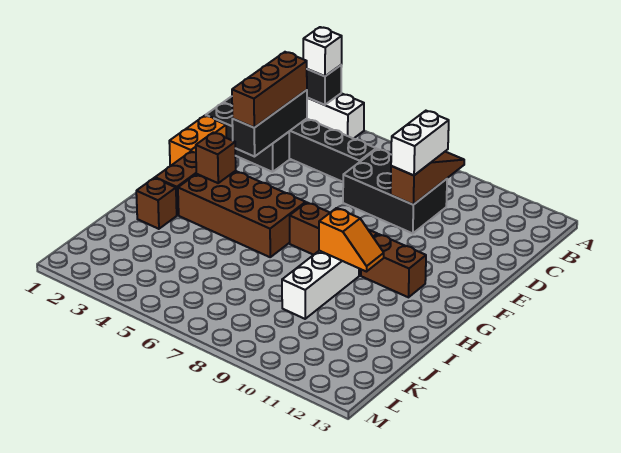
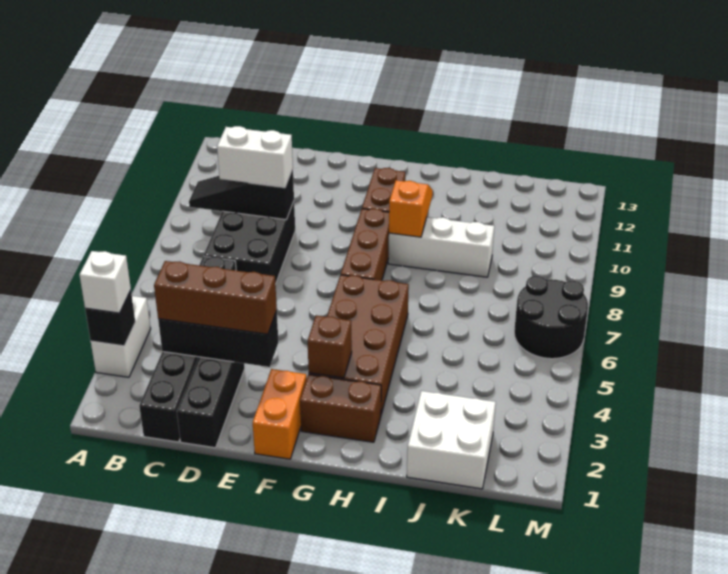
brown slope B9:D9 level 2 top D -> black slope B9:D9 level 2 top D
orange brick E1:F1 level 1 -> orange brick F1:F2 level 1
brown brick I2 level 1 -> none
none -> white brick J1:K2 level 1
none -> black round brick L6:M7 level 1

